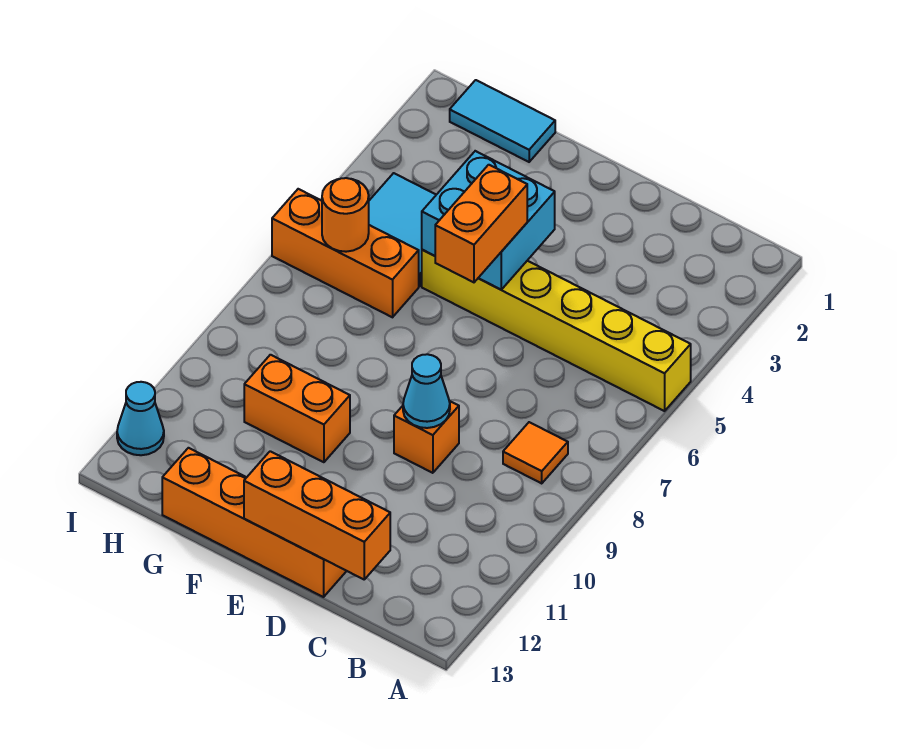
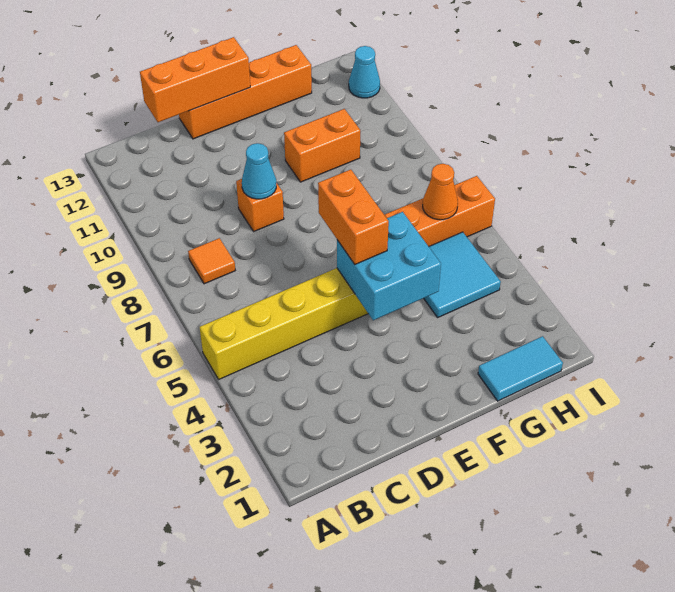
orange round brick H6 level 2 -> orange cone H6 level 2

